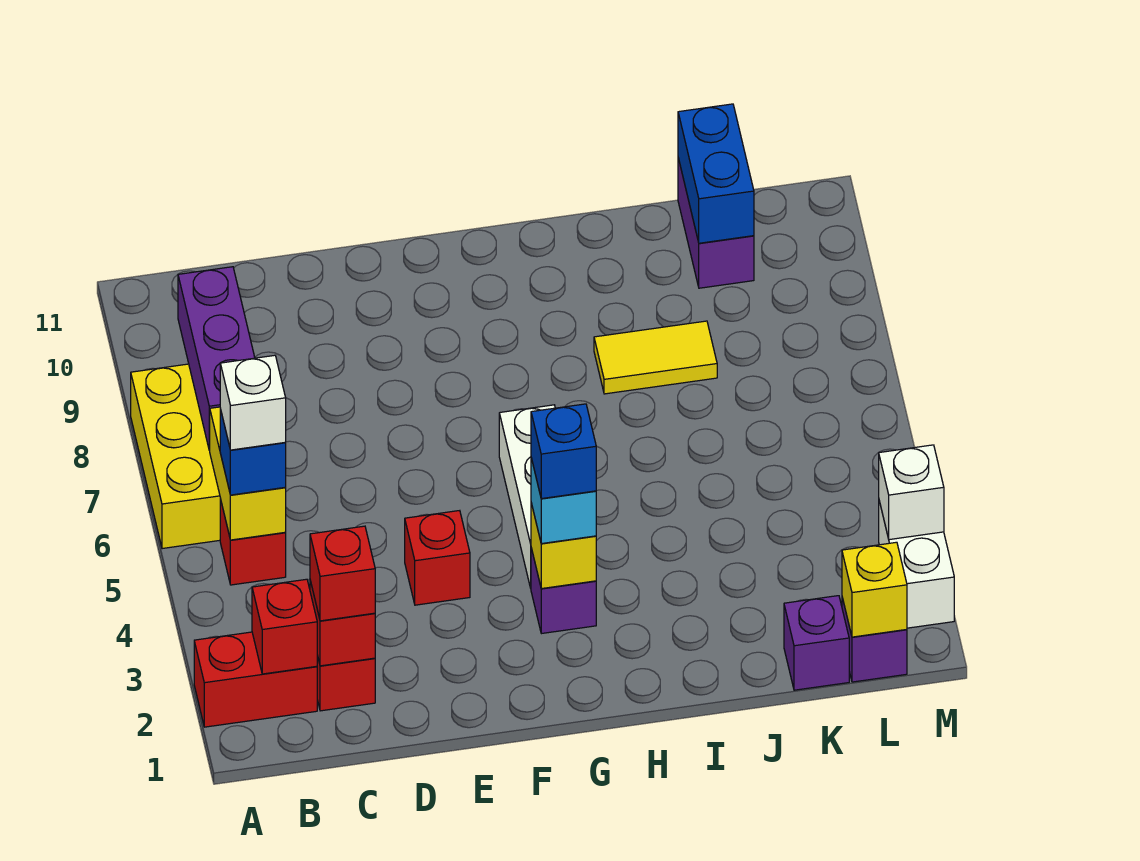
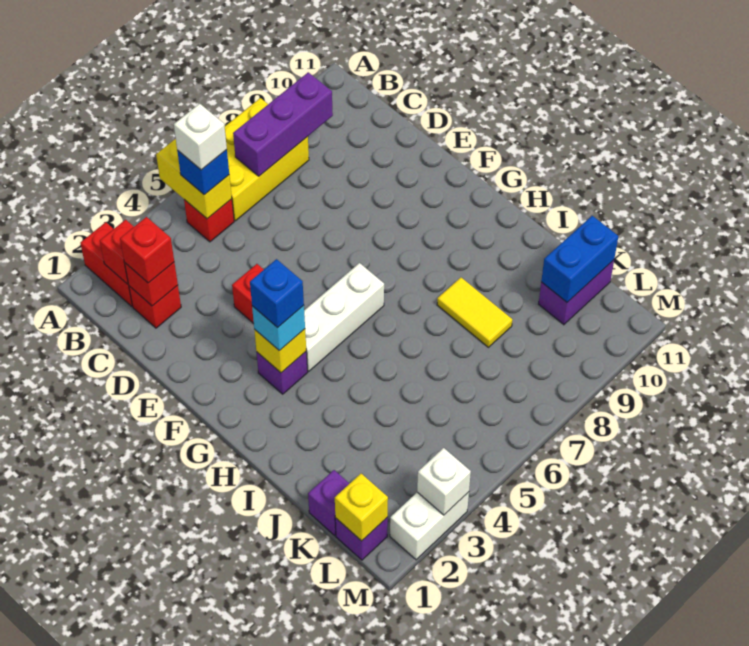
yellow brick B5:B6 level 2 -> yellow brick A5:B5 level 2

